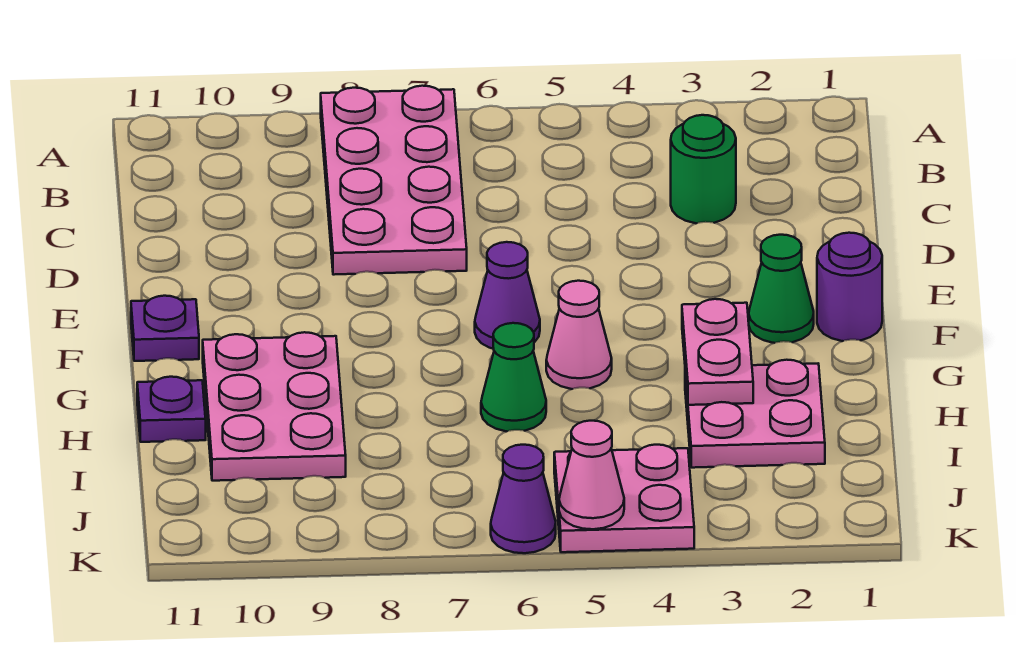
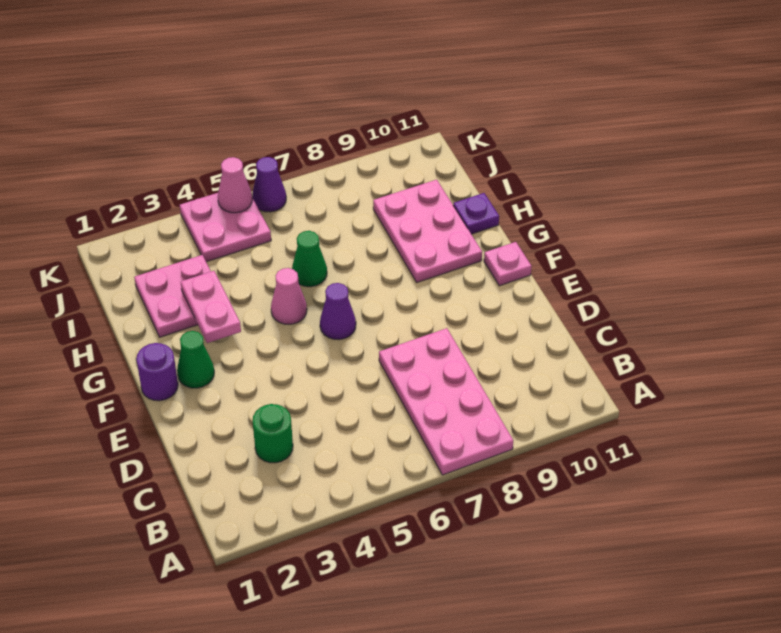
purple plate F11 level 1 -> pink plate F11 level 1

